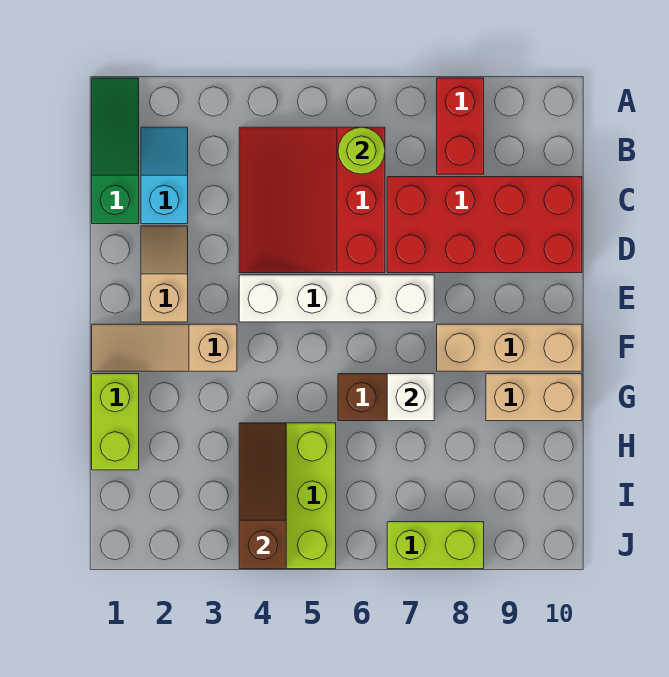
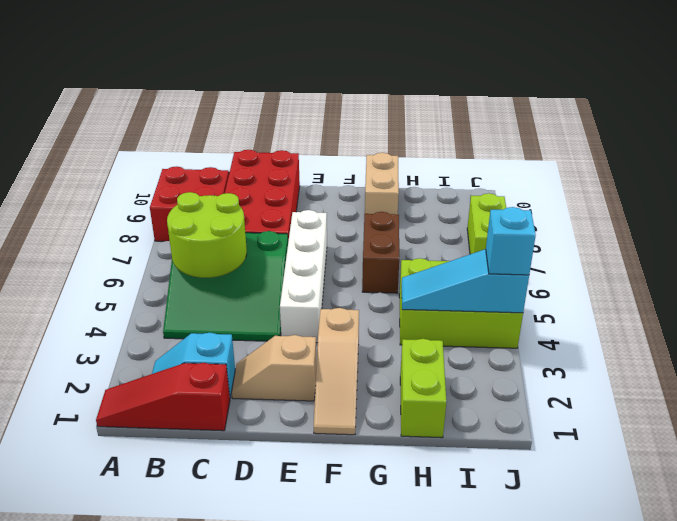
green slope A1:C1 level 1 top C -> red slope A1:C1 level 1 top C
red brick A8:B8 level 1 -> red brick A8:B9 level 1
red slope B4:D6 level 1 top 6 -> green slope B4:D6 level 1 top 6
lime round brick B6 level 2 -> lime round brick B5:C6 level 2
tan brick F8:F10 level 1 -> none
lime brick G1:H1 level 1 -> lime brick H1:H2 level 1
white brick G7 level 2 -> none
brown slope H4:J4 level 2 top J -> cyan slope H4:J4 level 2 top J
none -> cyan brick J4 level 3

